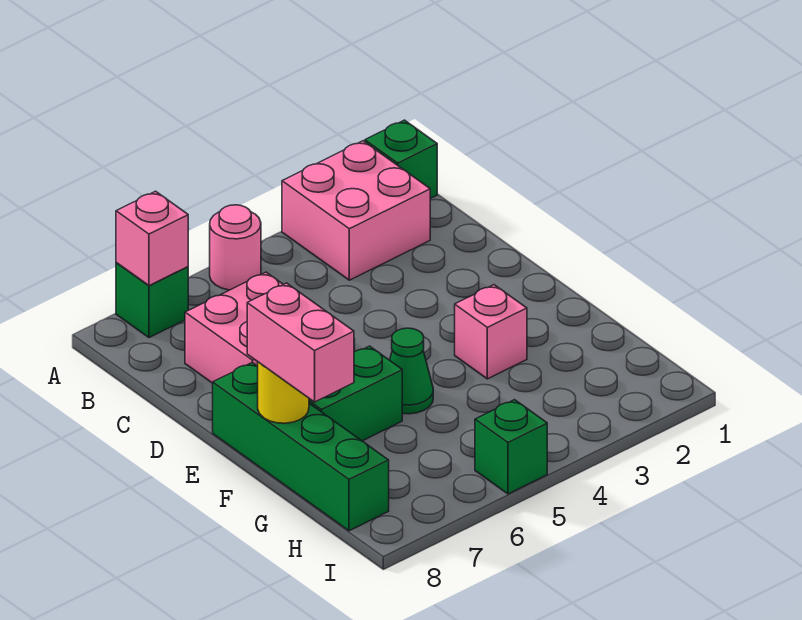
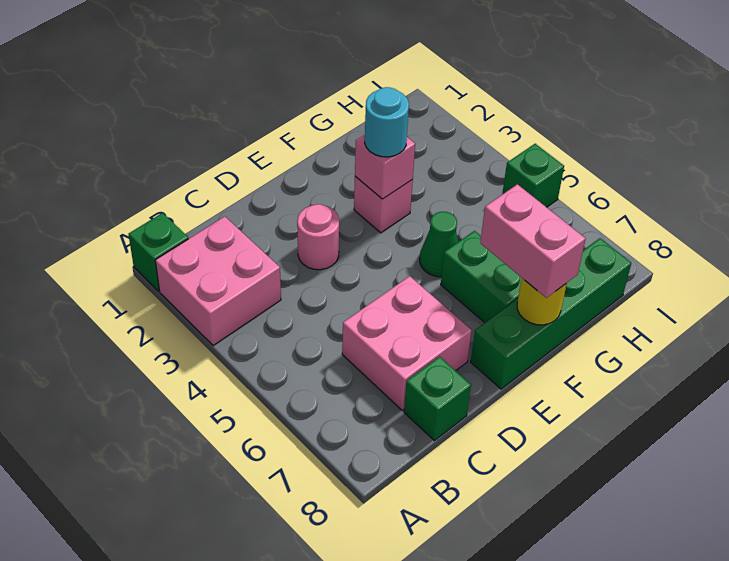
pink round brick A5 level 1 -> pink round brick D3 level 1
green brick A7 level 1 -> green brick C8 level 1
pink brick A7 level 2 -> pink brick F3 level 2
none -> cyan round brick F3 level 3
pink brick F8:G8 level 3 -> pink brick F7:F8 level 3

